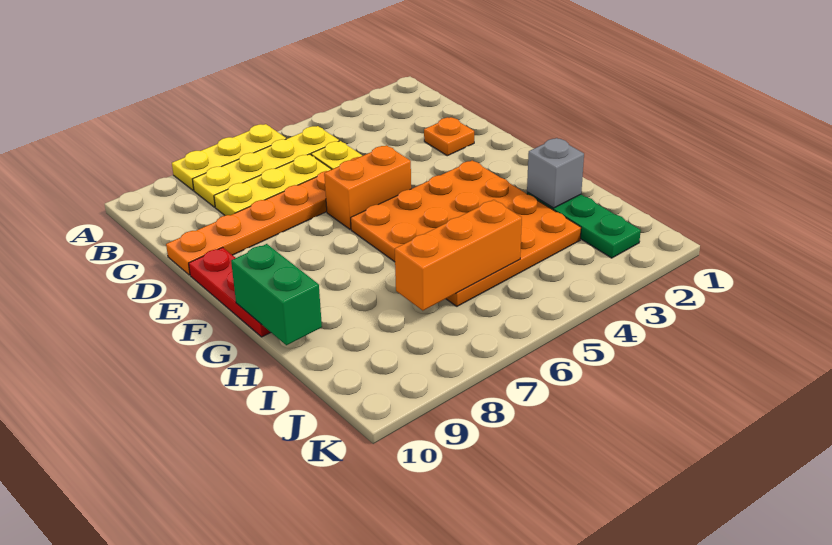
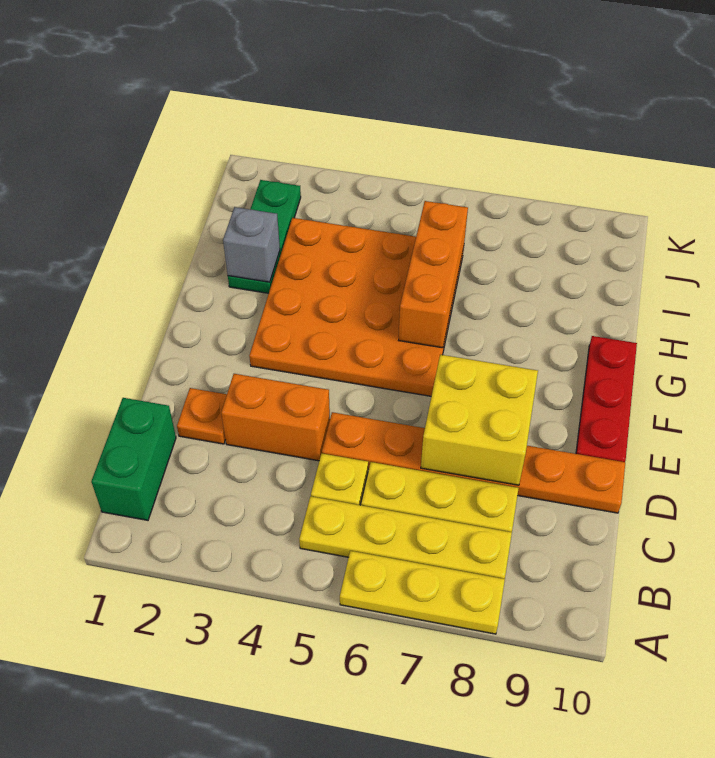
none -> yellow brick D7:E8 level 2
orange brick E5:E6 level 1 -> orange brick D3:D4 level 1
green brick G10:H10 level 2 -> green brick B1:C1 level 1
orange brick I5:I7 level 2 -> orange brick G6:I6 level 2

